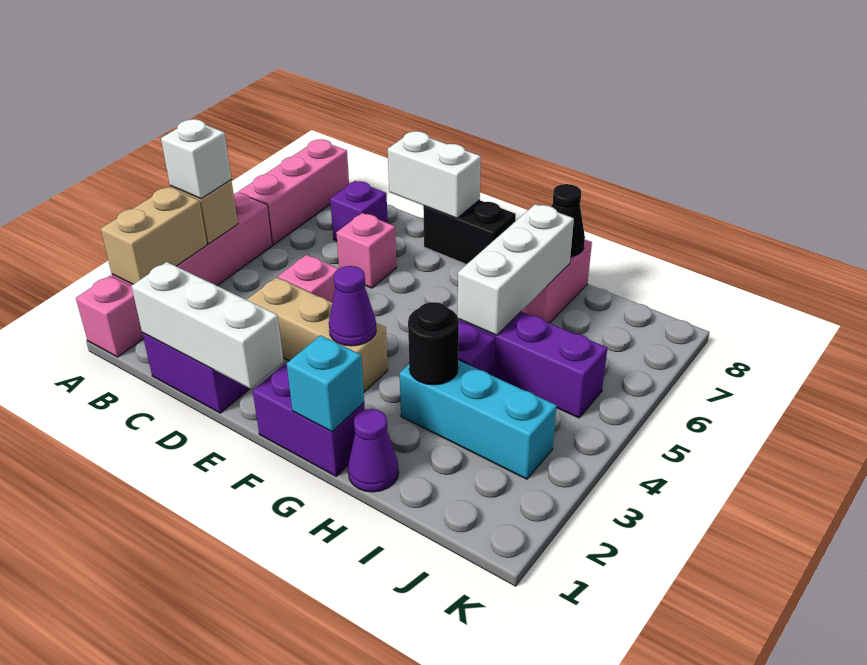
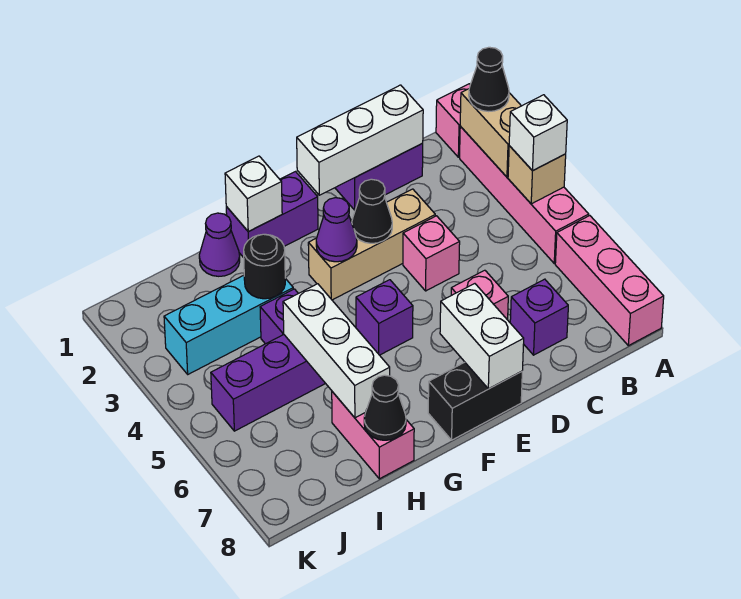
none -> black cone A2 level 3
white brick D8:E8 level 2 -> white brick E7:E8 level 2
none -> black cone E3 level 2
none -> purple brick F5 level 1
cyan brick G1 level 2 -> white brick G1 level 2

